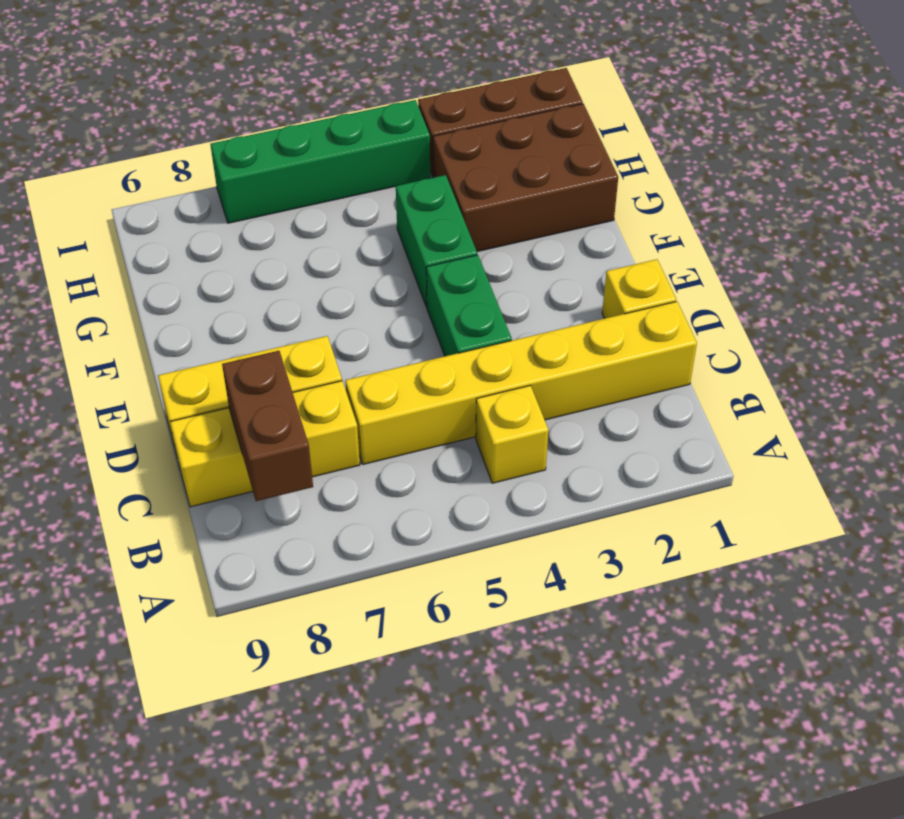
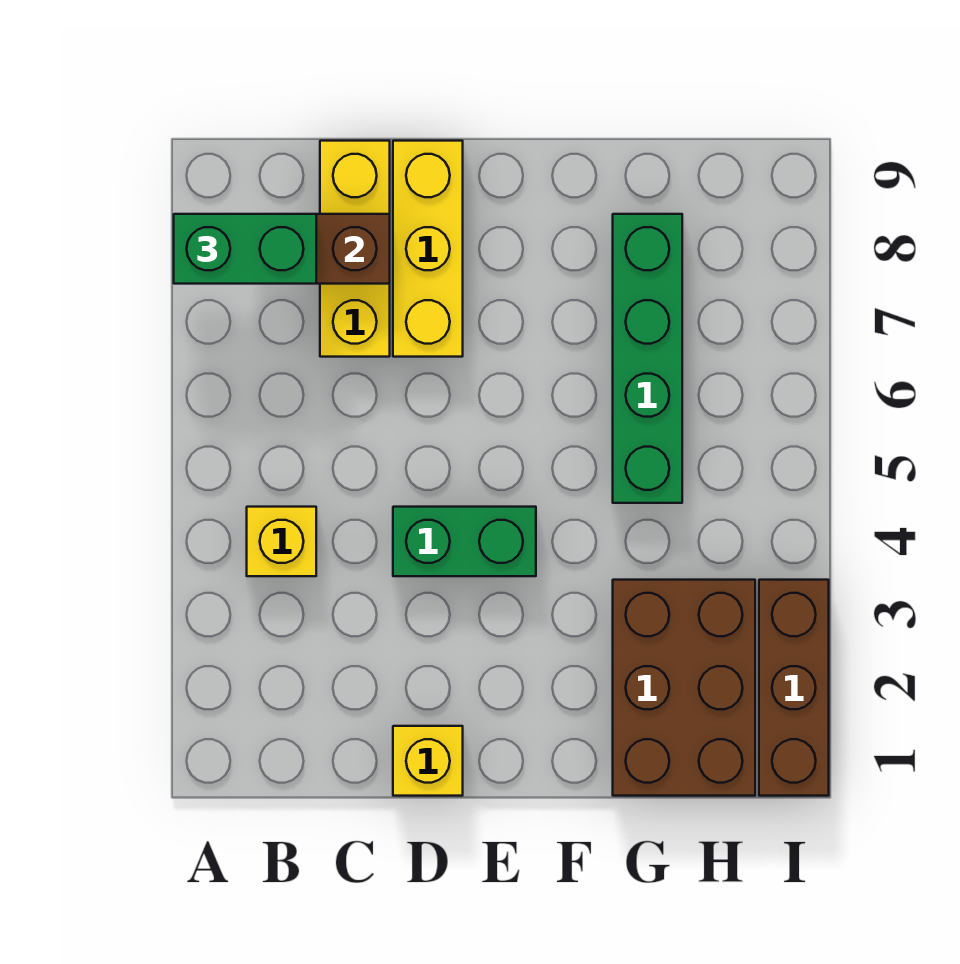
yellow brick C1:C6 level 1 -> none
green brick F4:G4 level 1 -> green brick A8:B8 level 3
green brick I4:I7 level 1 -> green brick G5:G8 level 1

